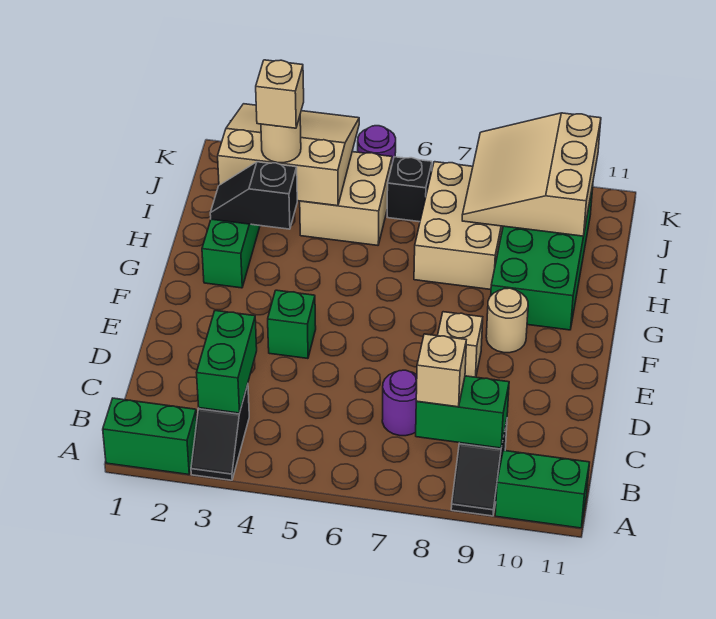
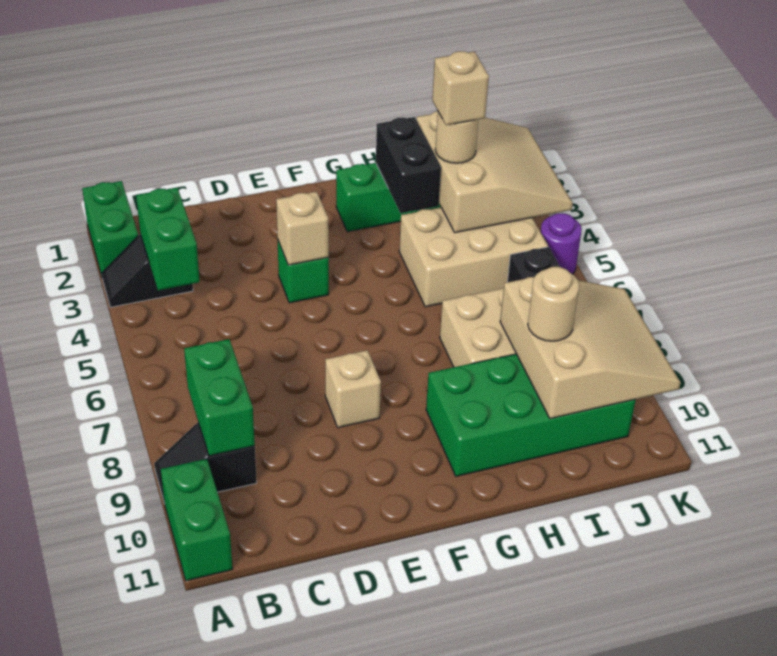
green brick B3:C3 level 2 -> green brick B3:B4 level 2
tan brick B8 level 3 -> tan brick E4 level 2
purple round brick C7 level 1 -> none
tan round brick F9 level 1 -> tan round brick I9 level 3
black slope H2:H3 level 2 top 3 -> black brick H2:H3 level 2
tan brick I4:J5 level 1 -> tan brick H4:J5 level 1
tan slope I8:K10 level 2 top 10 -> tan slope I8:K10 level 2 top I

